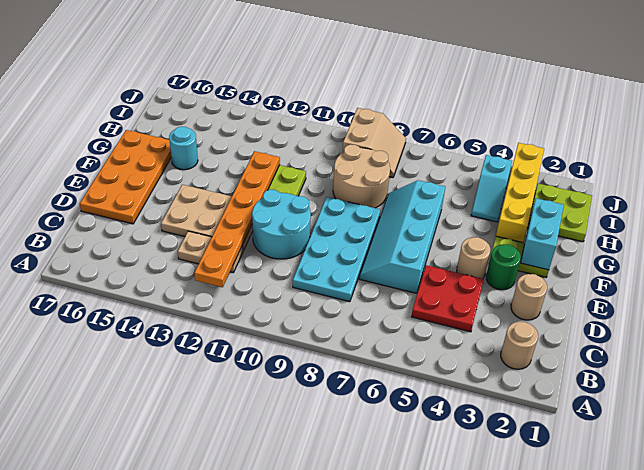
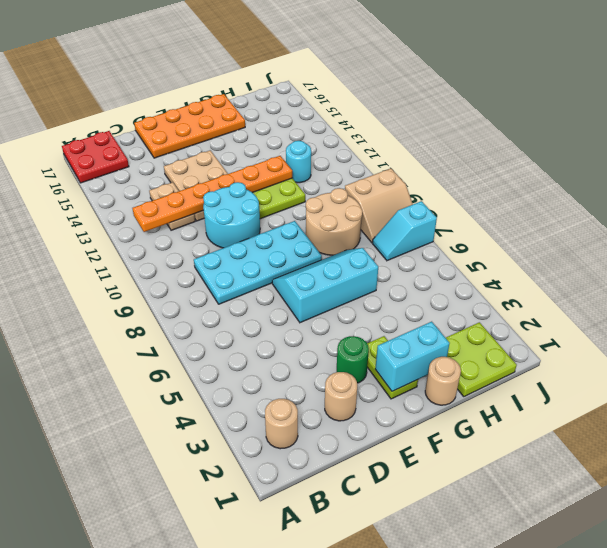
red plate C4:D5 level 1 -> red plate A16:B17 level 1
cyan slope D6:G7 level 1 top 6 -> cyan slope E6:G7 level 1 top 6
tan round brick E4 level 1 -> tan round brick G1 level 1
yellow brick G3:J3 level 1 -> none
cyan round brick G15 level 1 -> cyan round brick H12 level 1
cyan slope H4:I4 level 1 top I -> cyan slope I7:J7 level 1 top J

